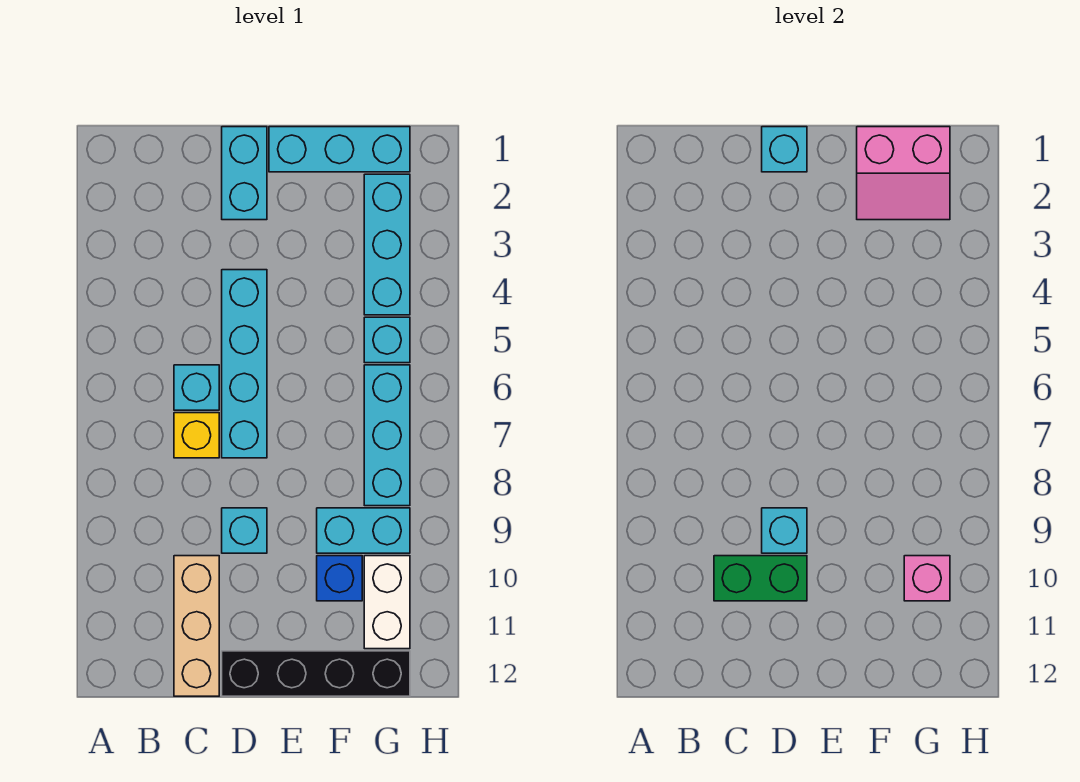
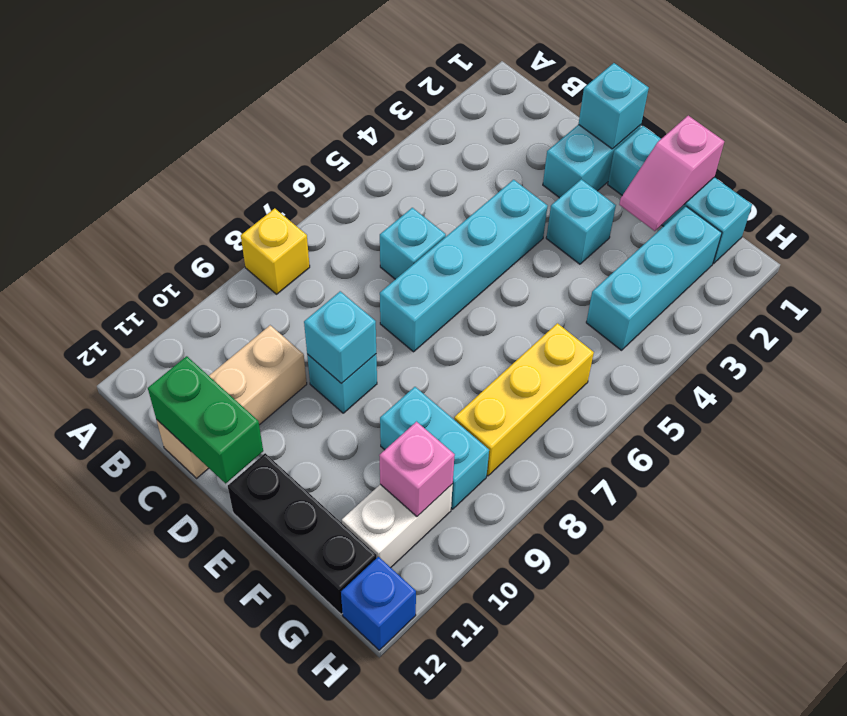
yellow brick C7 level 1 -> yellow brick A8 level 1
green brick C10:D10 level 2 -> green brick C12:D12 level 2
black brick D12:G12 level 1 -> black brick E12:G12 level 1
pink slope F1:G2 level 2 top 1 -> pink slope F1:F2 level 2 top 1
blue brick F10 level 1 -> blue brick H12 level 1
cyan brick G5 level 1 -> cyan brick E3 level 1
cyan brick G6:G8 level 1 -> yellow brick G6:G8 level 1

